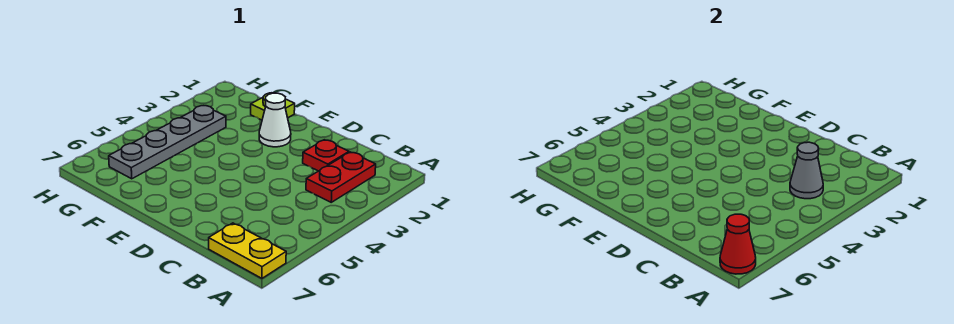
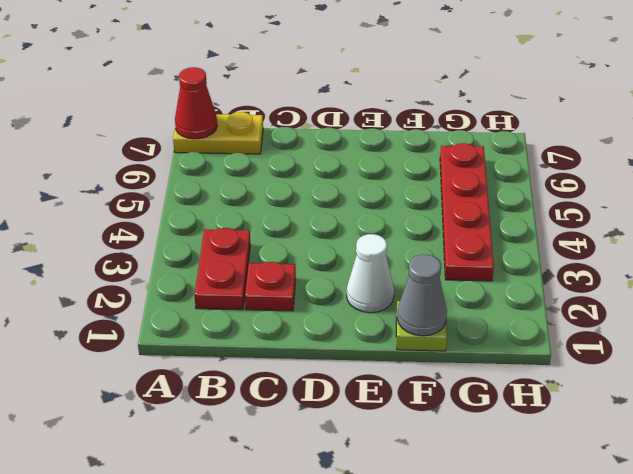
grey cone B3 level 2 -> grey cone F1 level 2
grey plate G3:G6 level 1 -> red plate G3:G6 level 1

